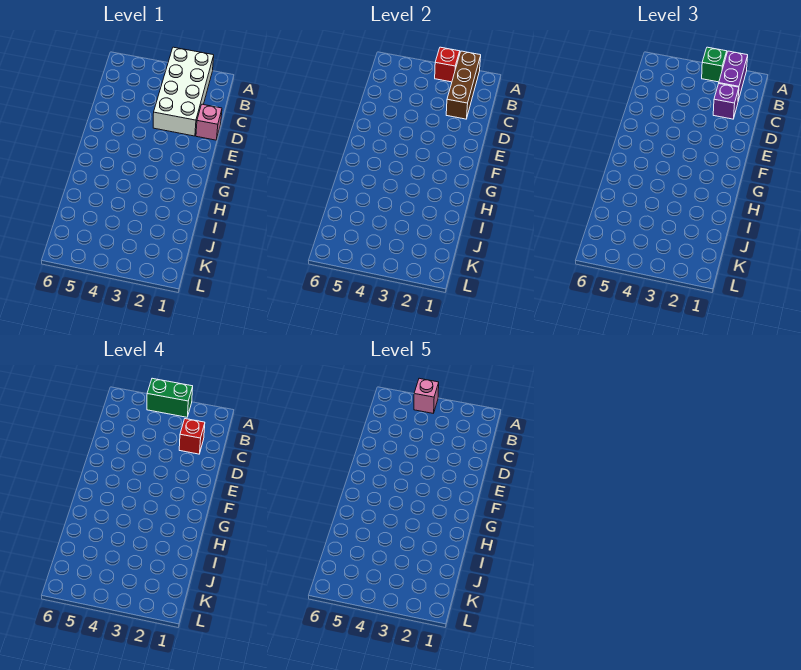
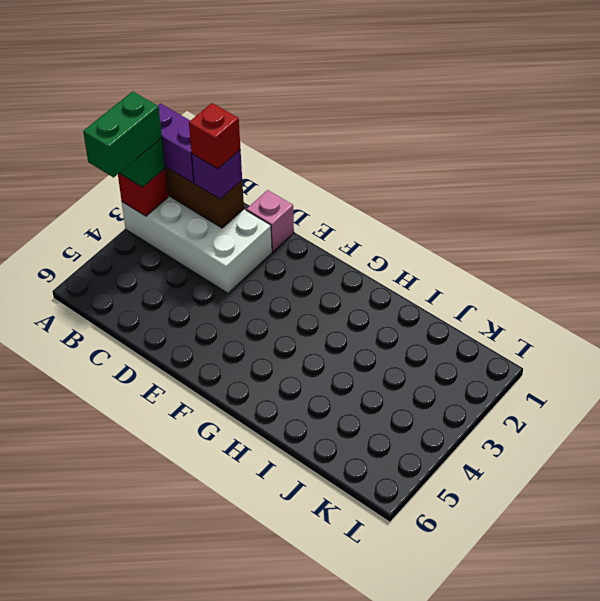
pink brick A4 level 5 -> none

